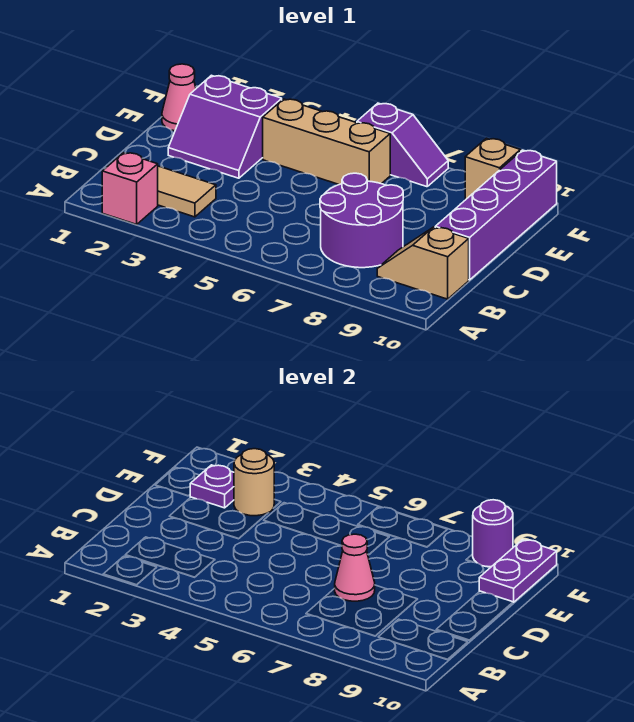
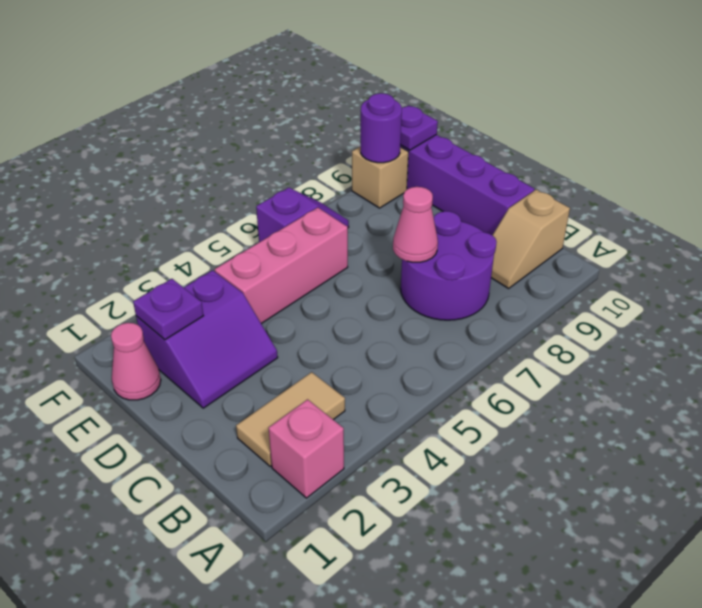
tan round brick E3 level 2 -> none
tan brick E4:E6 level 1 -> pink brick E4:E6 level 1
purple plate E10:F10 level 2 -> purple plate F10 level 2

